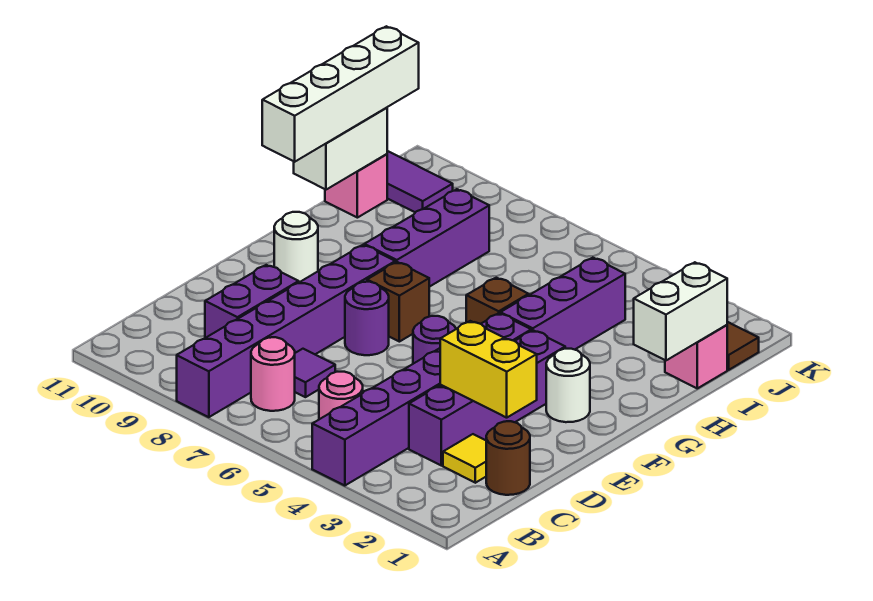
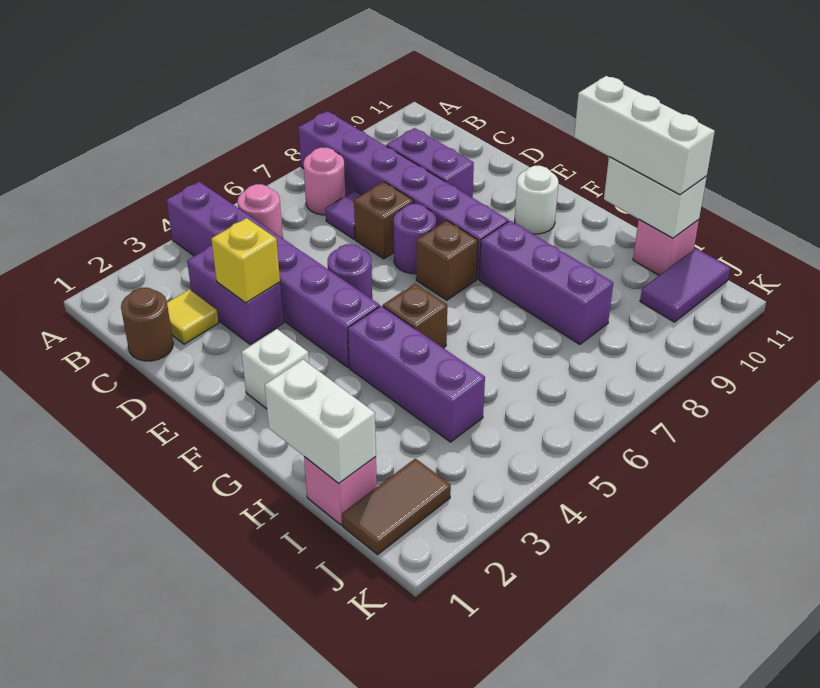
purple brick C3:F3 level 1 -> purple brick C3:D3 level 1
yellow brick D2:D3 level 2 -> yellow brick D3 level 2
none -> brown brick D7 level 1
white round brick F2 level 1 -> white brick F2 level 1
white brick G11:J11 level 3 -> white brick G11:I11 level 3

